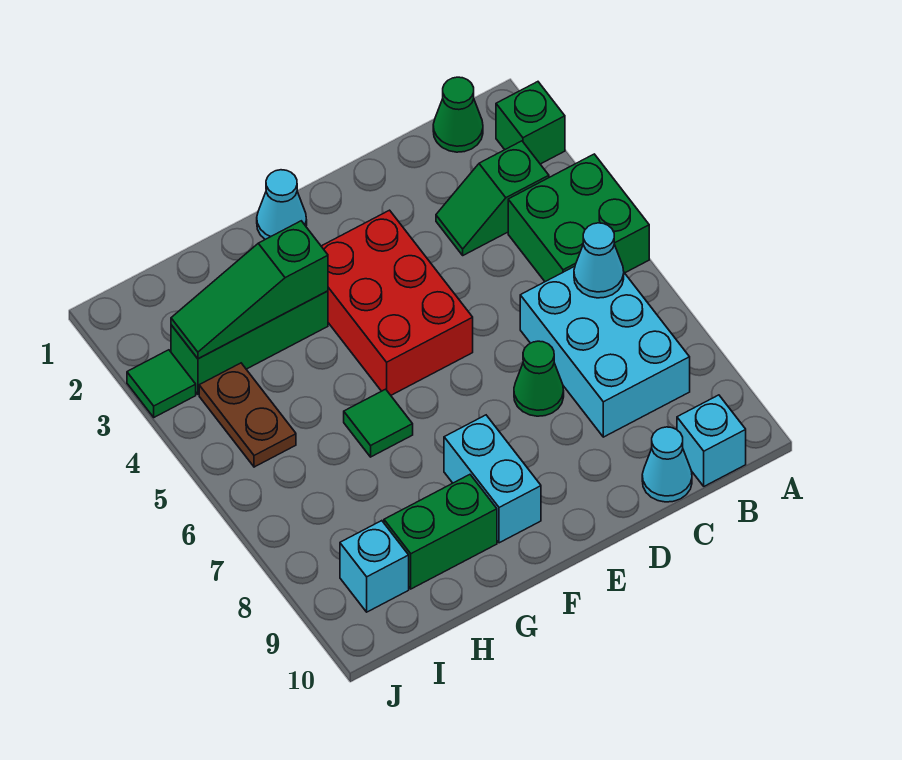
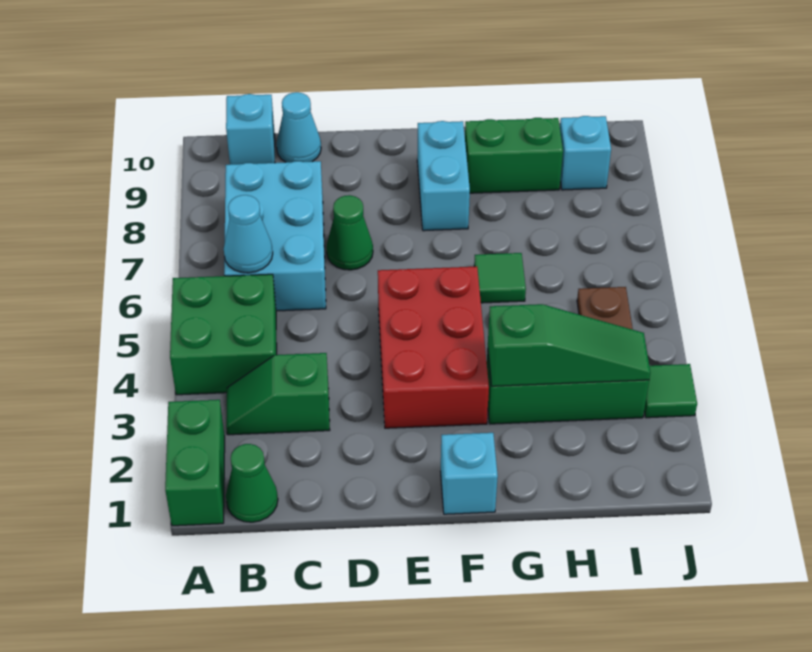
green brick A2 level 1 -> green brick A1:A2 level 1
green slope B3:C3 level 1 top B -> green slope B3:C3 level 1 top C
cyan cone F1 level 1 -> cyan brick F1 level 1

